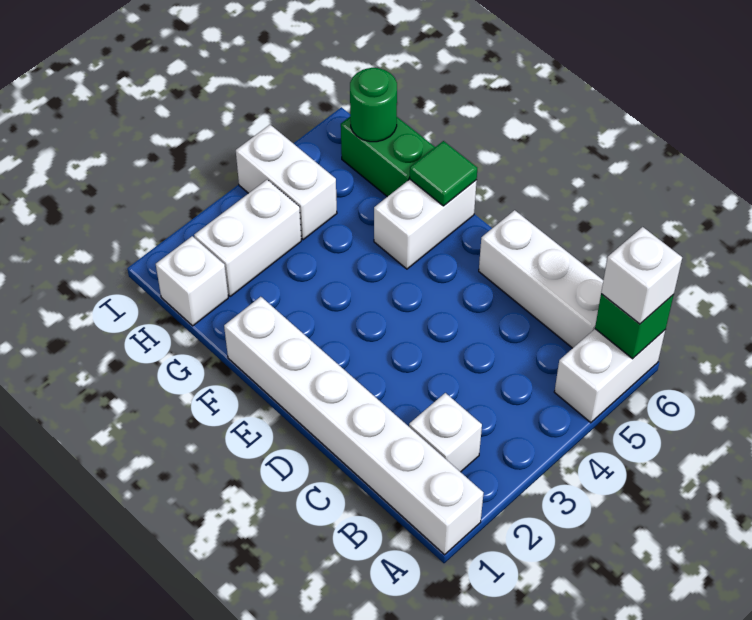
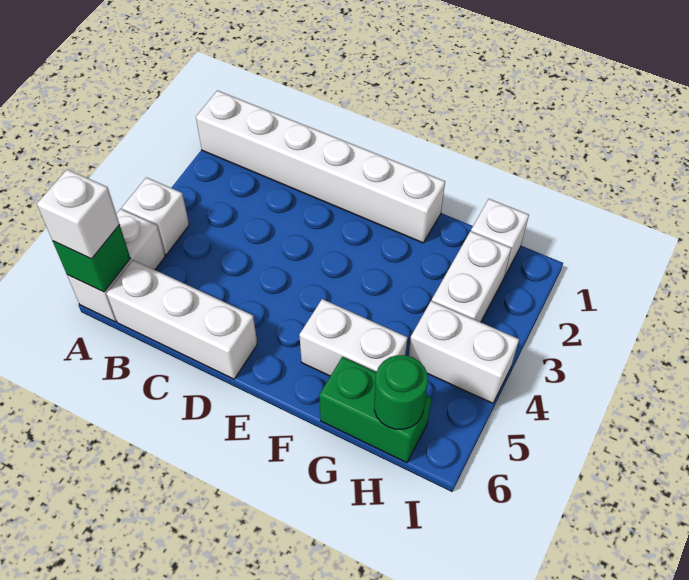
white brick B2 level 1 -> white brick A4 level 1
white brick F5:F6 level 1 -> white brick F5:G5 level 1
green tile F6 level 2 -> none

